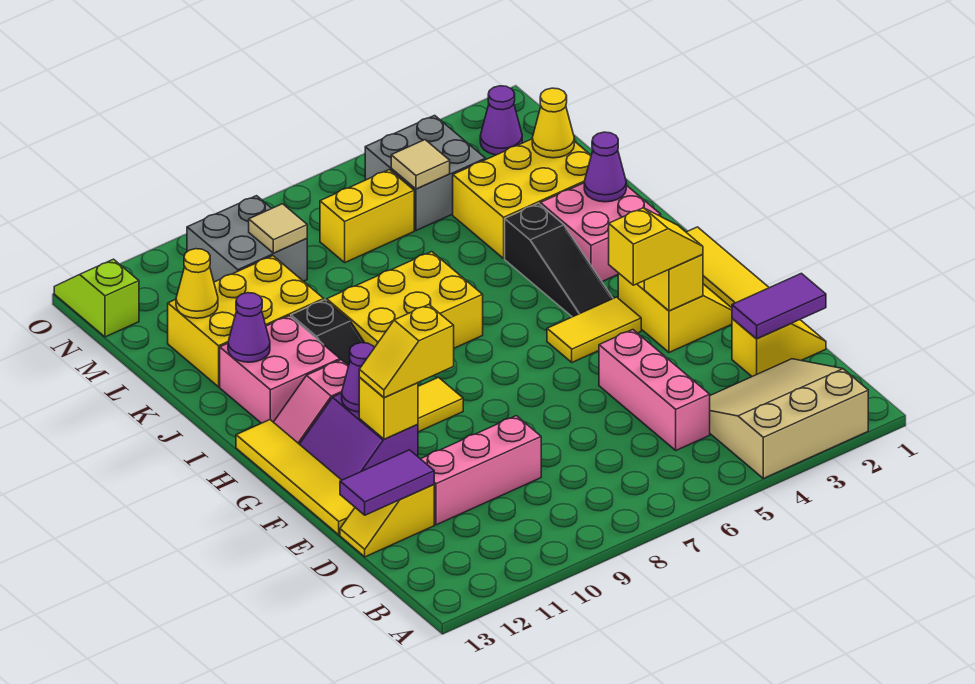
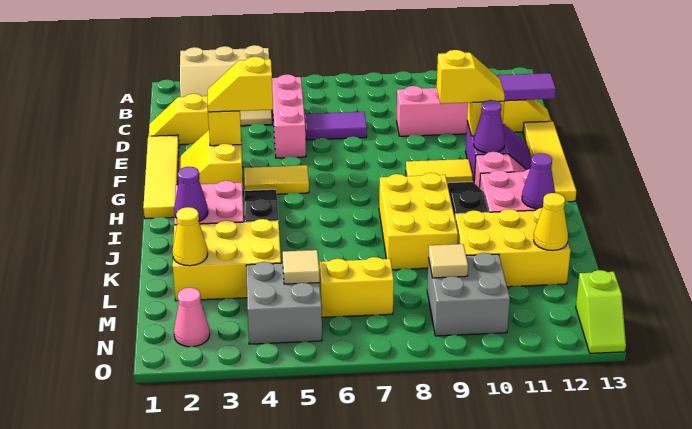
purple tile D1:D2 level 2 -> purple tile D6:D7 level 1
yellow brick I7:J9 level 1 -> yellow brick I8:K9 level 1
purple cone N2 level 1 -> pink cone N2 level 1

